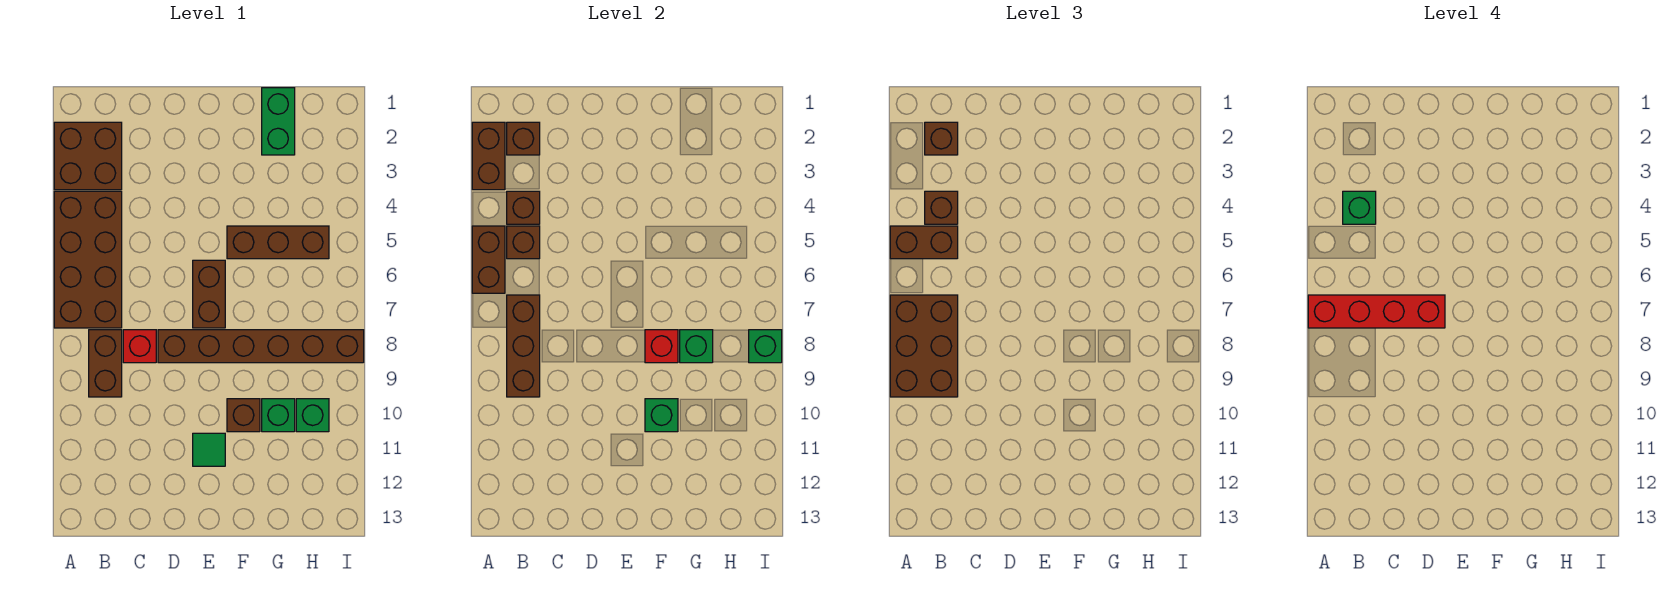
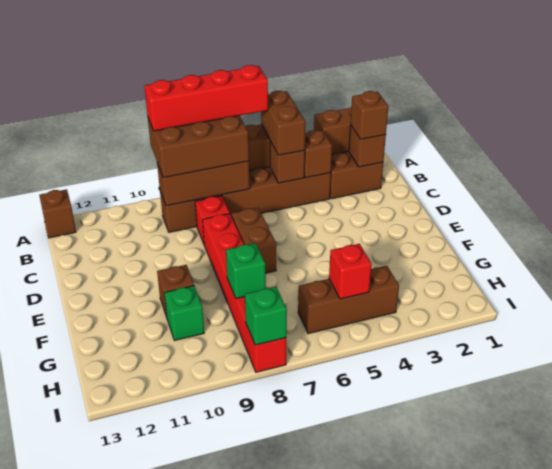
red brick A7:D7 level 4 -> red brick A6:A9 level 4
brown brick B4 level 3 -> brown brick A13 level 1
green brick B4 level 4 -> none
brown brick D8:I8 level 1 -> red brick D8:I8 level 1
brown brick E6:E7 level 1 -> brown brick D7:E7 level 1
green tile E11 level 1 -> none
brown brick F5:H5 level 1 -> brown brick H4:H6 level 1
red brick F8 level 2 -> red brick H5 level 2
green brick F10 level 2 -> none
green brick G1:G2 level 1 -> none
green brick H10 level 1 -> none

